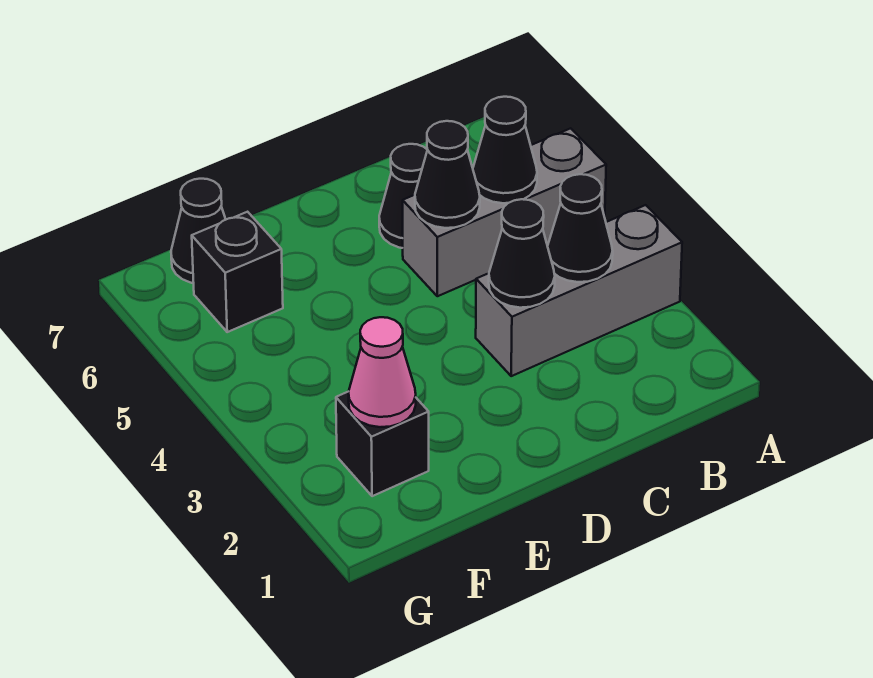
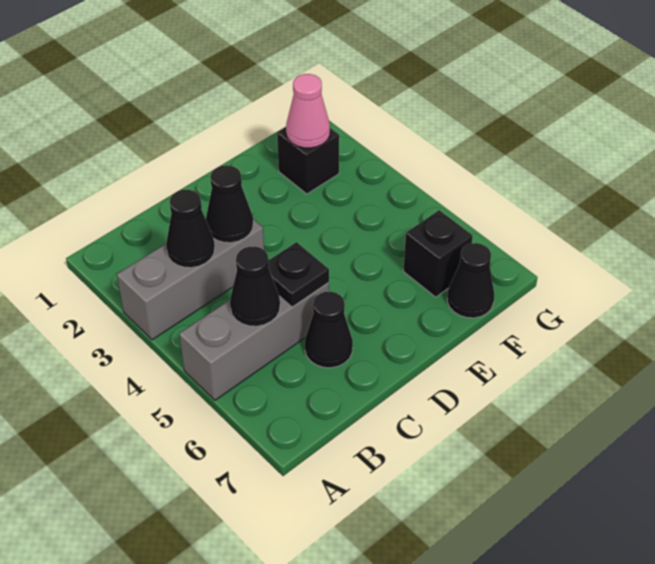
black cone C5 level 2 -> black plate C5 level 2

